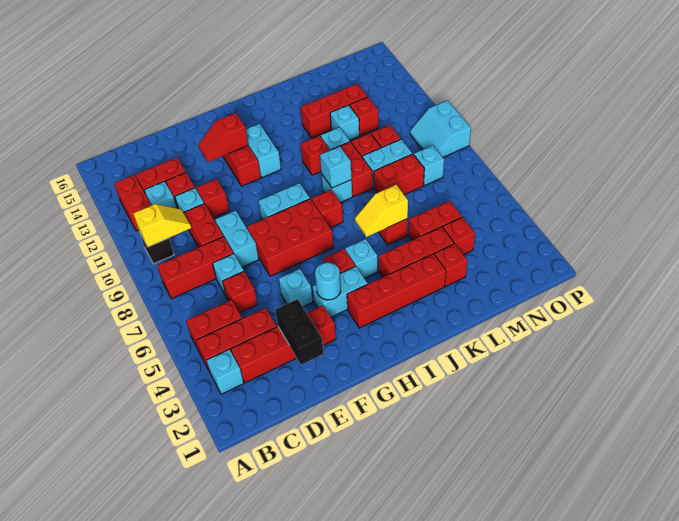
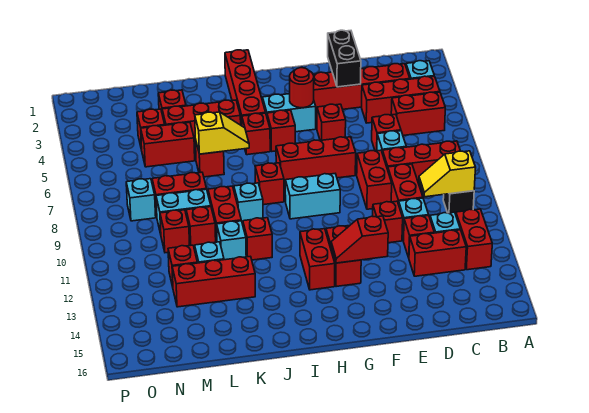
cyan brick E8:E9 level 1 -> red brick E8:E9 level 1
cyan brick F5 level 1 -> red brick F5 level 1
red brick F7:H8 level 1 -> red brick F7:H7 level 1
red slope F13:G13 level 2 top G -> red slope F13:G13 level 2 top F
cyan round brick G4 level 2 -> red round brick G4 level 2
red brick H3:K3 level 1 -> red brick I1:I4 level 1
cyan brick H12:H13 level 1 -> red brick H12:H13 level 1
cyan brick I5 level 1 -> red brick I5 level 1
cyan brick J9 level 2 -> none
cyan slope O9:P10 level 1 top P -> none

